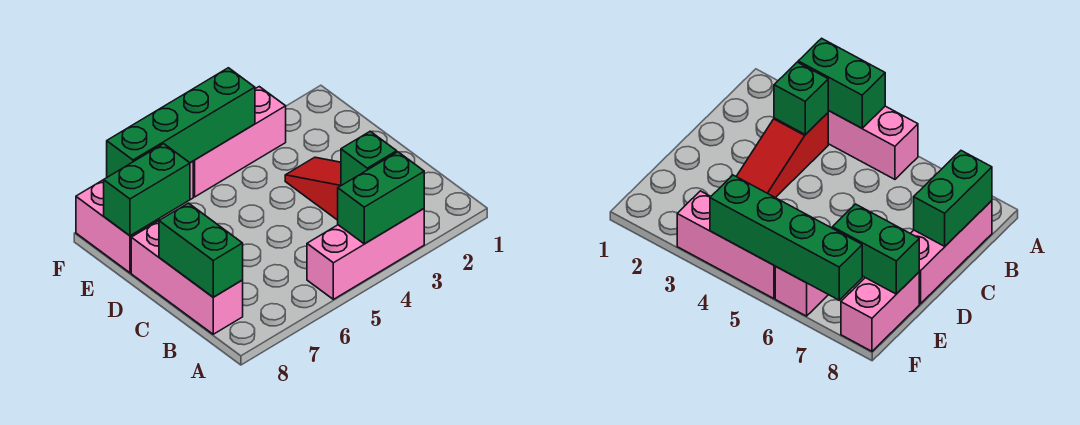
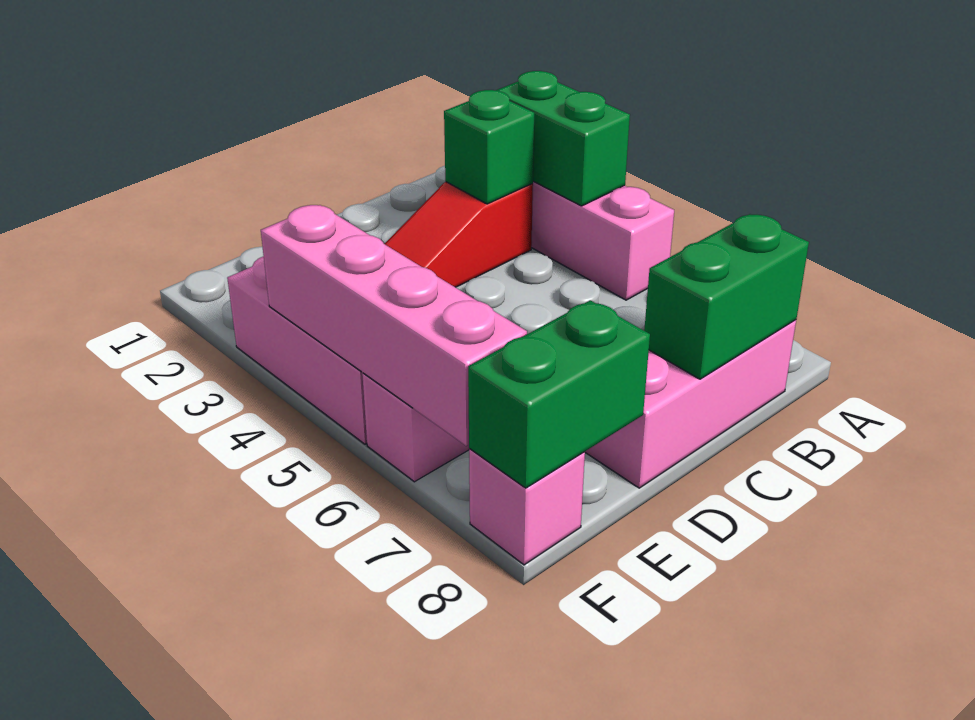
green brick E7:E8 level 2 -> green brick E8:F8 level 2
pink brick E8:F8 level 1 -> pink brick F8 level 1
green brick F4:F7 level 2 -> pink brick F4:F7 level 2

